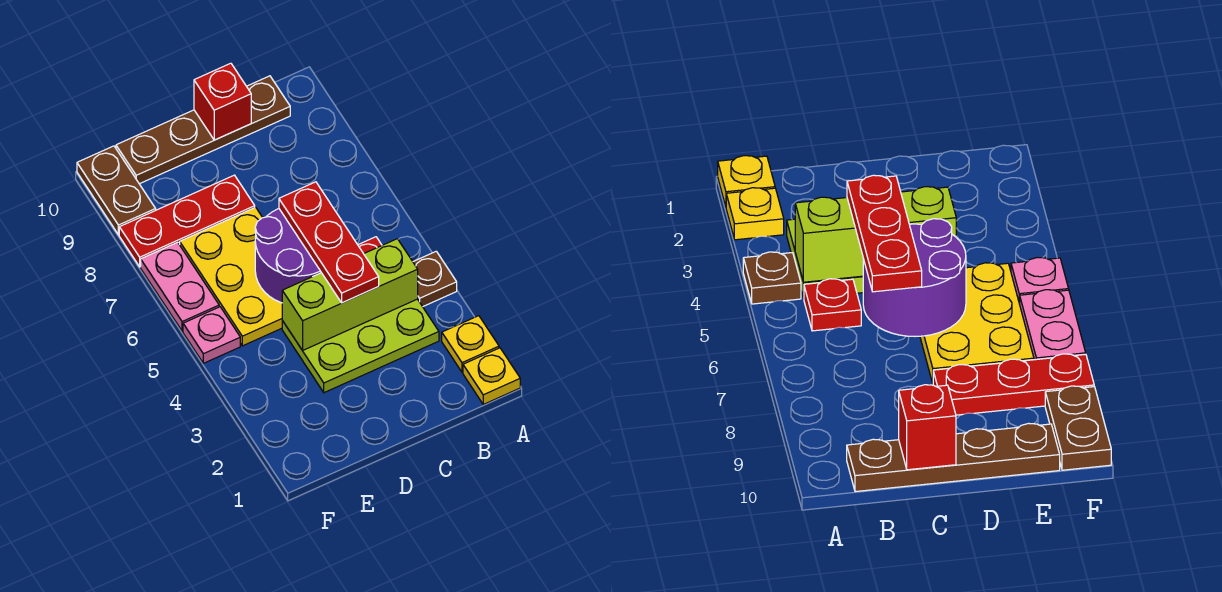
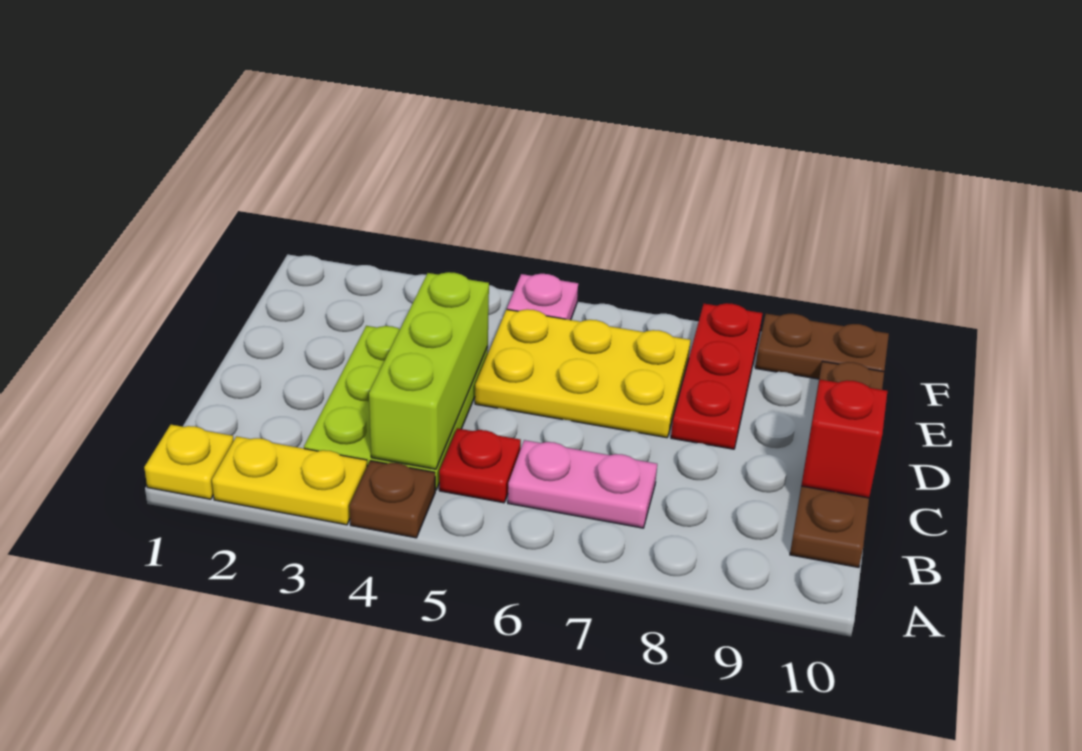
yellow plate A2 level 1 -> yellow plate A2:A3 level 1
red plate C4:C6 level 3 -> none
purple round brick C5:D6 level 2 -> none
pink plate F6:F7 level 1 -> pink plate B6:B7 level 1

